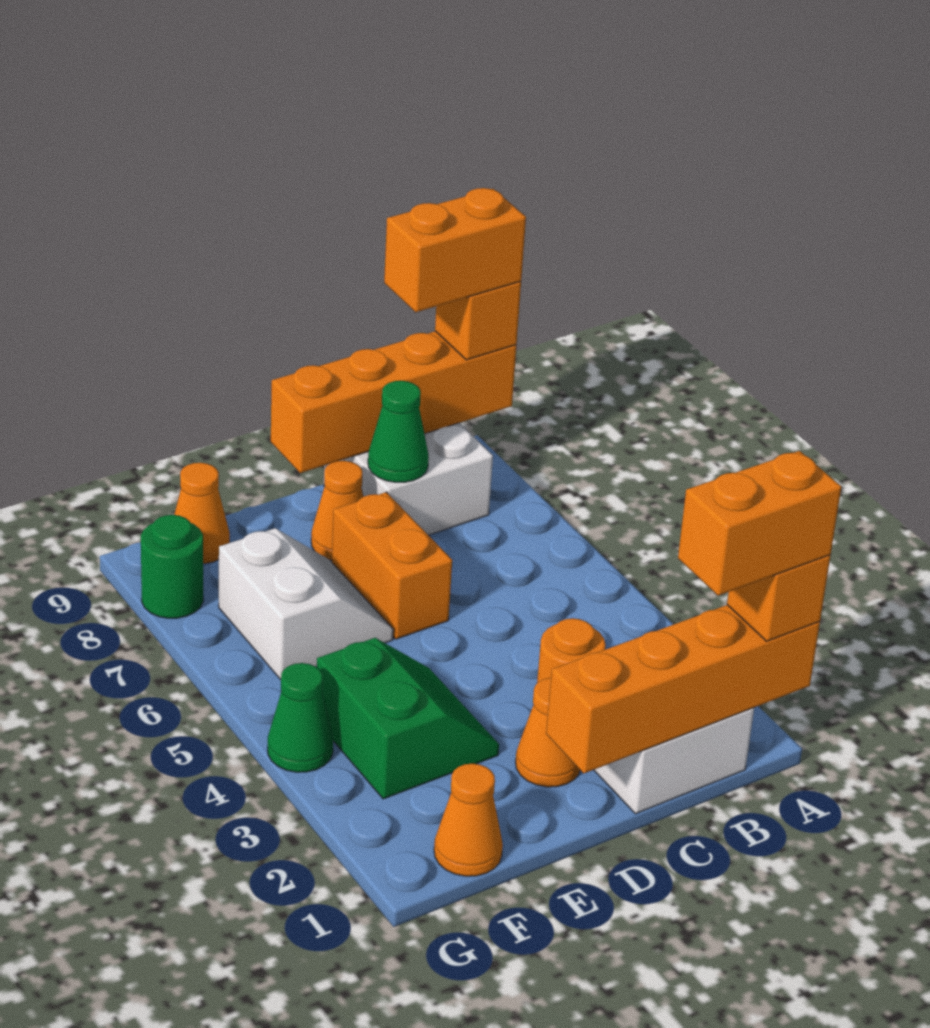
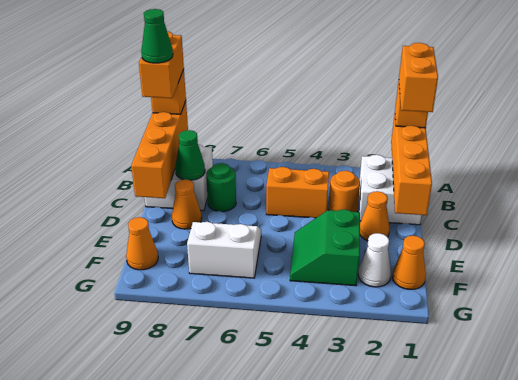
orange brick D6:D7 level 1 -> orange brick C4:C5 level 1
green slope E3:F4 level 1 top F -> green slope E3:F4 level 1 top 3
none -> white cone F2 level 1
green cone G4 level 1 -> green cone B9 level 5
green round brick G8 level 1 -> green round brick C7 level 1

